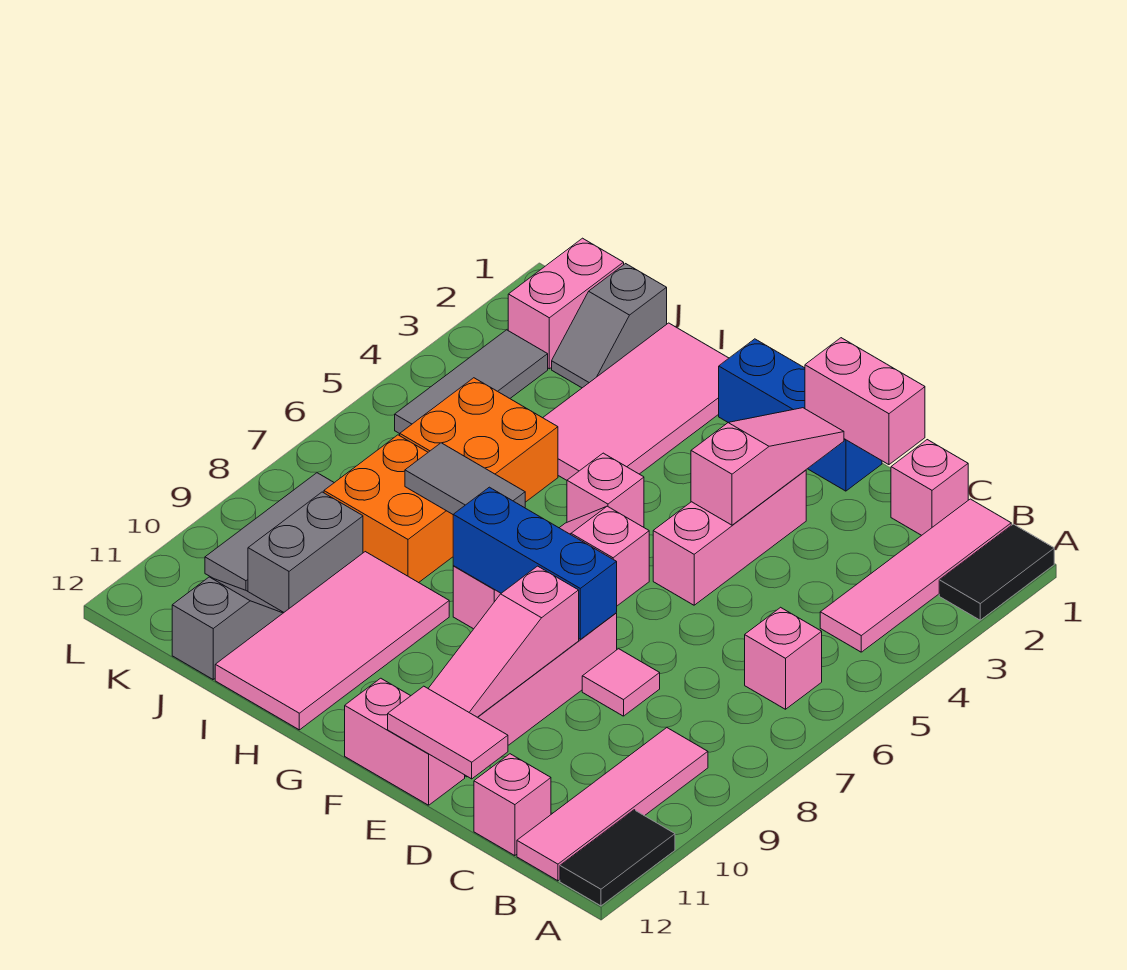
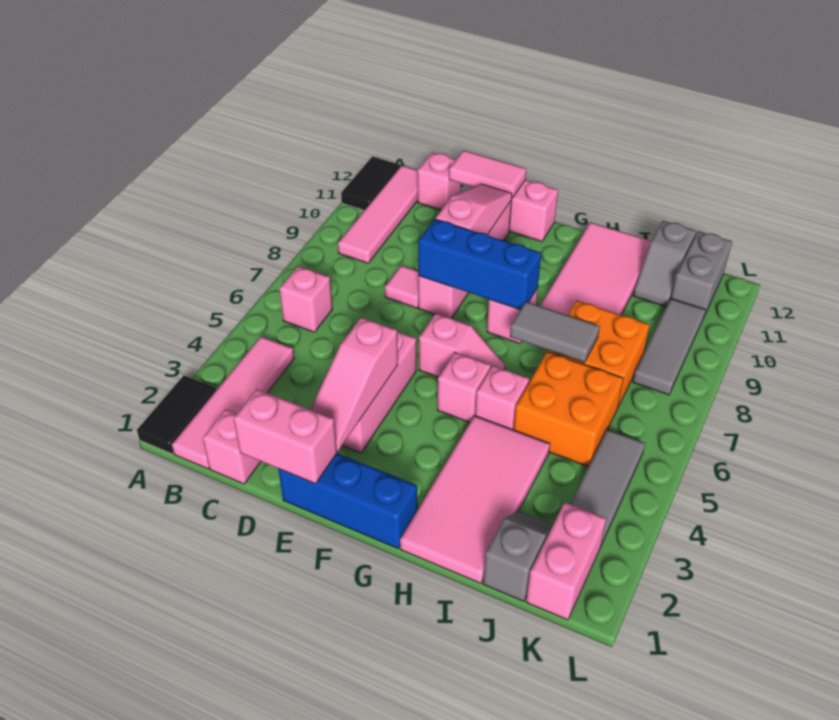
none -> pink brick H5 level 1
grey brick J9:J10 level 1 -> grey brick K11:K12 level 1

